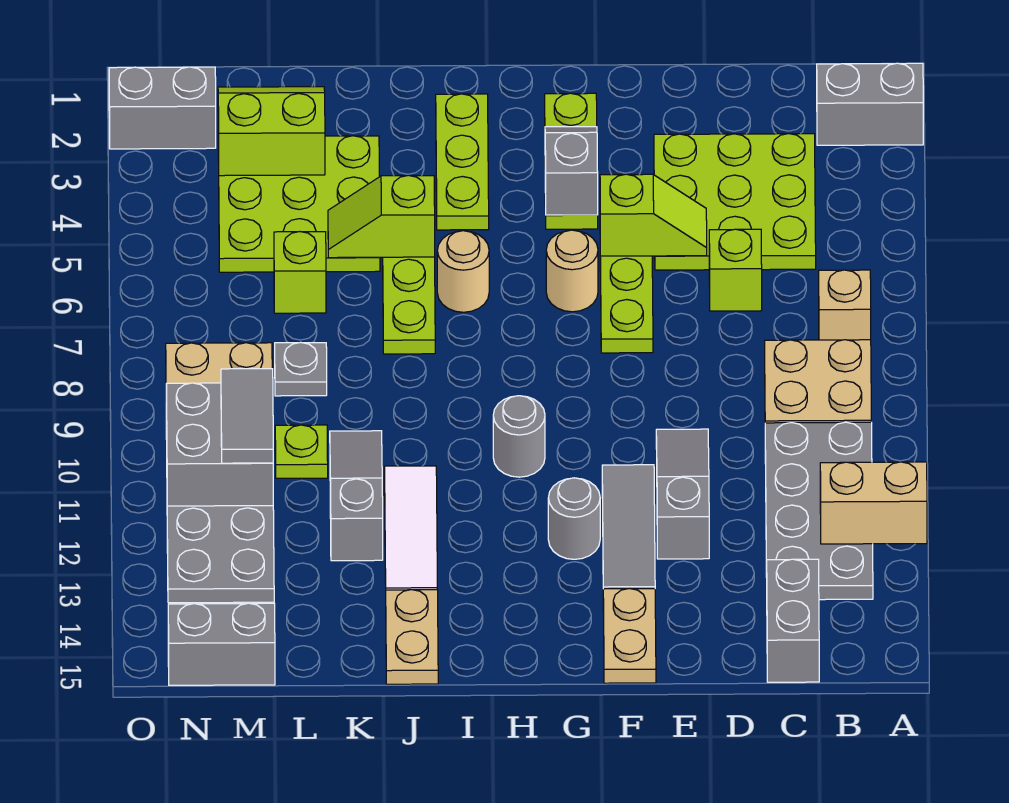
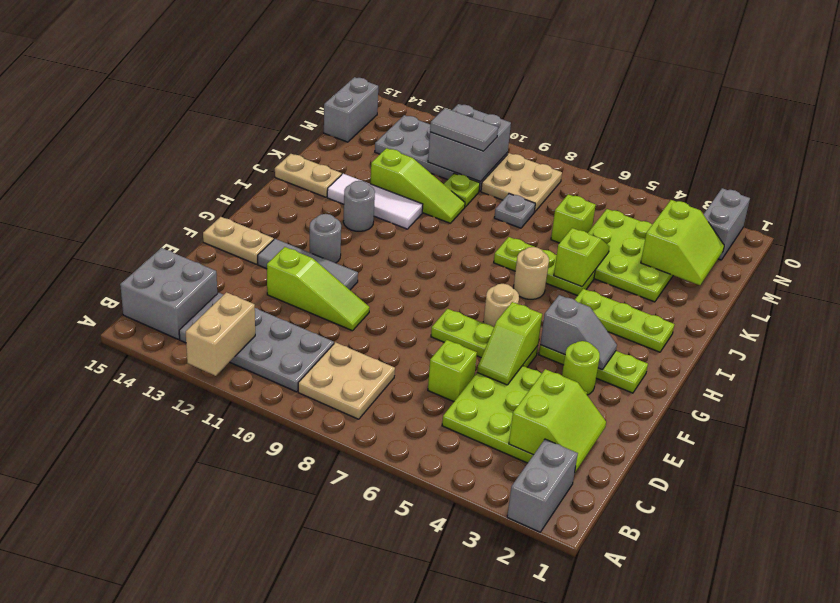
tan brick B7 level 1 -> none
none -> lime slope C2:D3 level 2 top 3
grey brick C14:C15 level 1 -> grey brick B14:C15 level 1
grey slope E10:E12 level 1 top 12 -> lime slope E10:E12 level 1 top 12
none -> lime round brick F3 level 1
grey round brick H10 level 1 -> grey round brick I12 level 1
grey slope K10:K12 level 1 top 12 -> lime slope K10:K12 level 1 top 12

